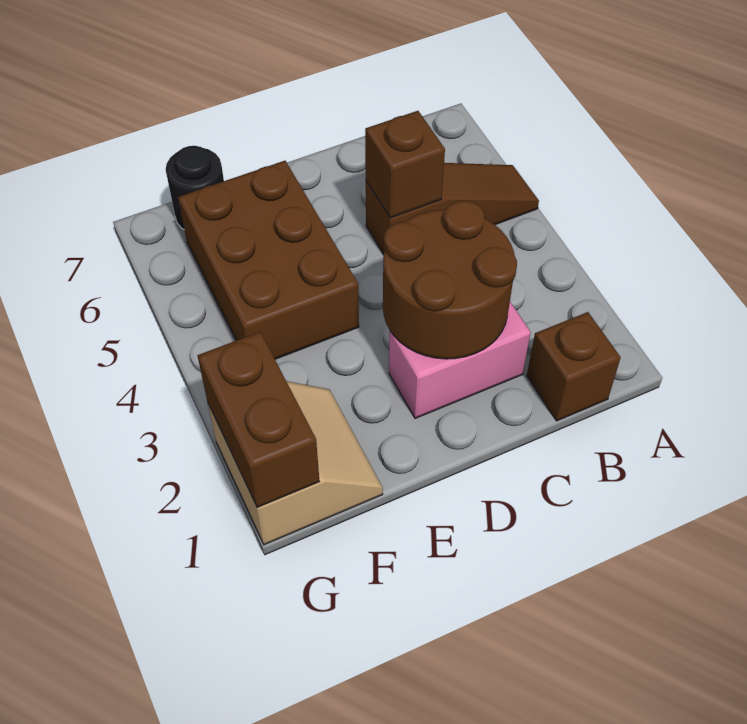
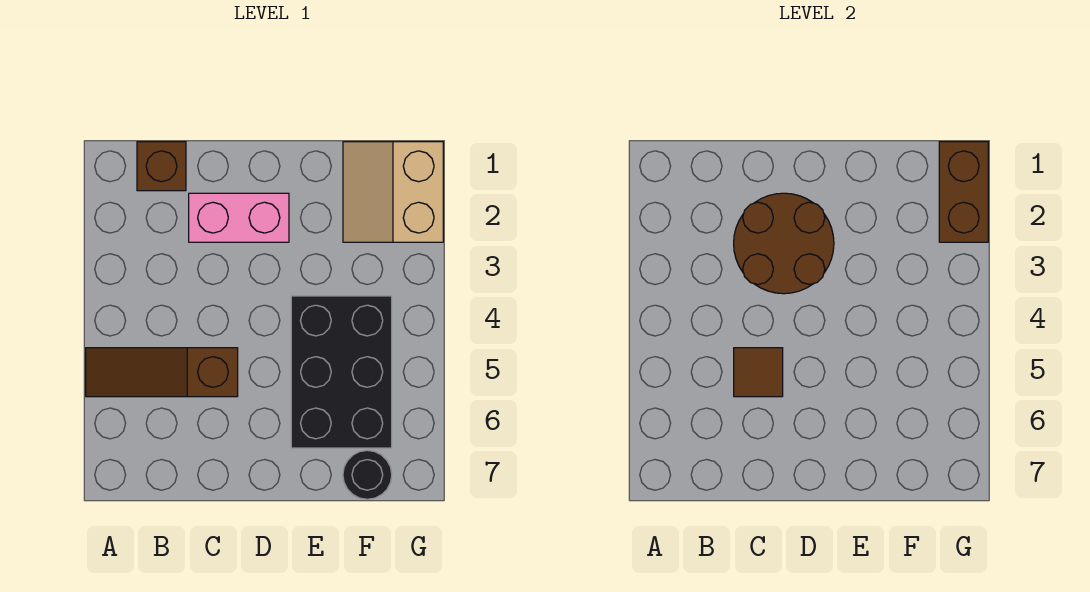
brown brick C5 level 2 -> brown tile C5 level 2
brown brick E4:F6 level 1 -> black brick E4:F6 level 1

